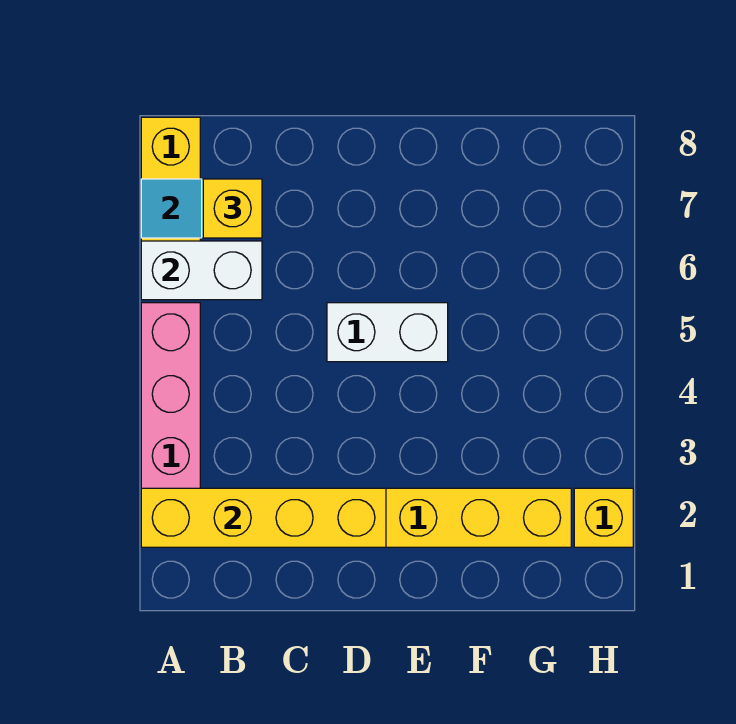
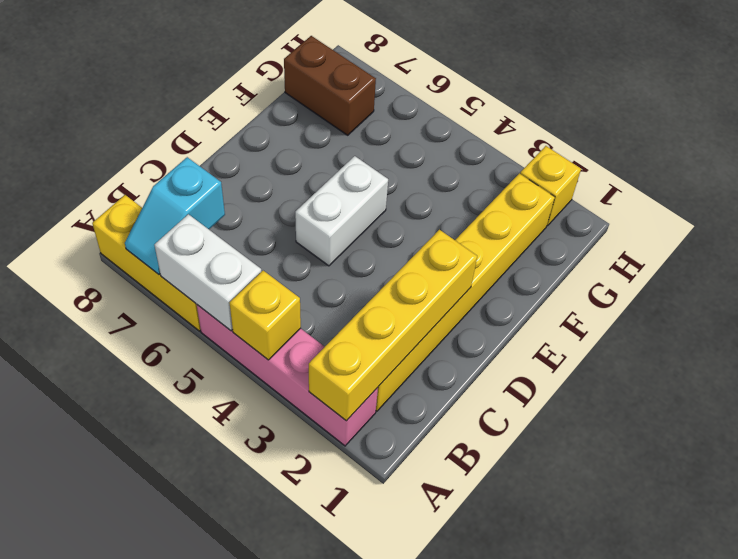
white brick A6:B6 level 2 -> white brick A5:A6 level 2
yellow brick B7 level 3 -> yellow brick A4 level 2
none -> brown brick G7:G8 level 1

